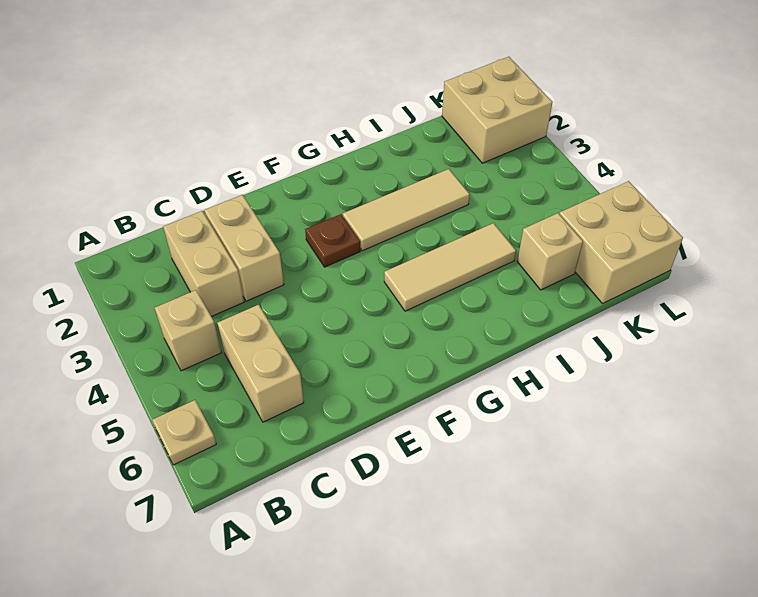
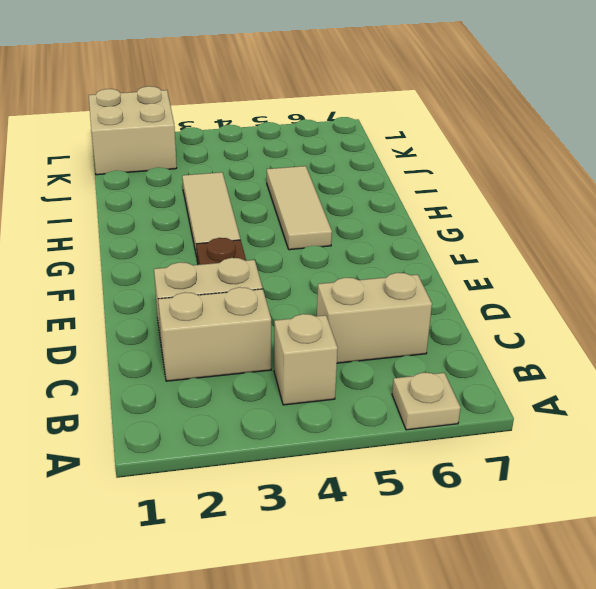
tan brick J6 level 1 -> none
tan brick K6:L7 level 1 -> none

